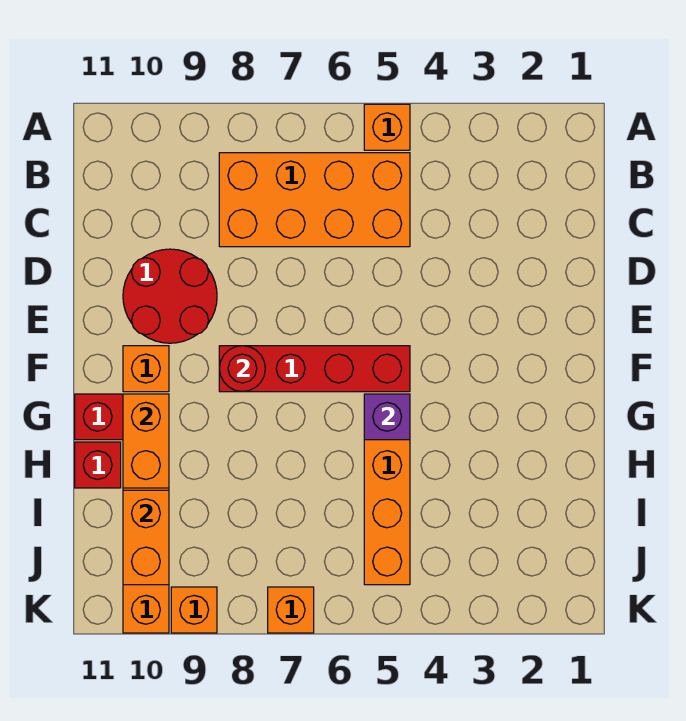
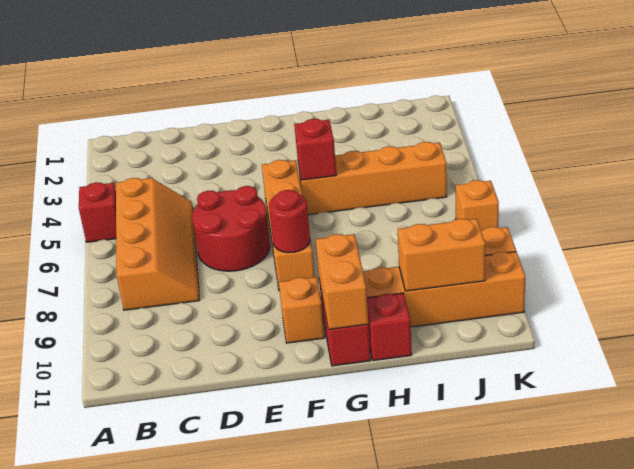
orange brick A5 level 1 -> red brick A5 level 1
orange brick B5:C8 level 1 -> orange slope B5:C8 level 1 top B
red round brick D9:E10 level 1 -> red round brick D6:E7 level 1
red brick F5:F8 level 1 -> orange brick F5:F8 level 1
purple brick G5 level 2 -> red brick G5 level 2
orange brick G10:H10 level 2 -> orange brick G10:G11 level 2

